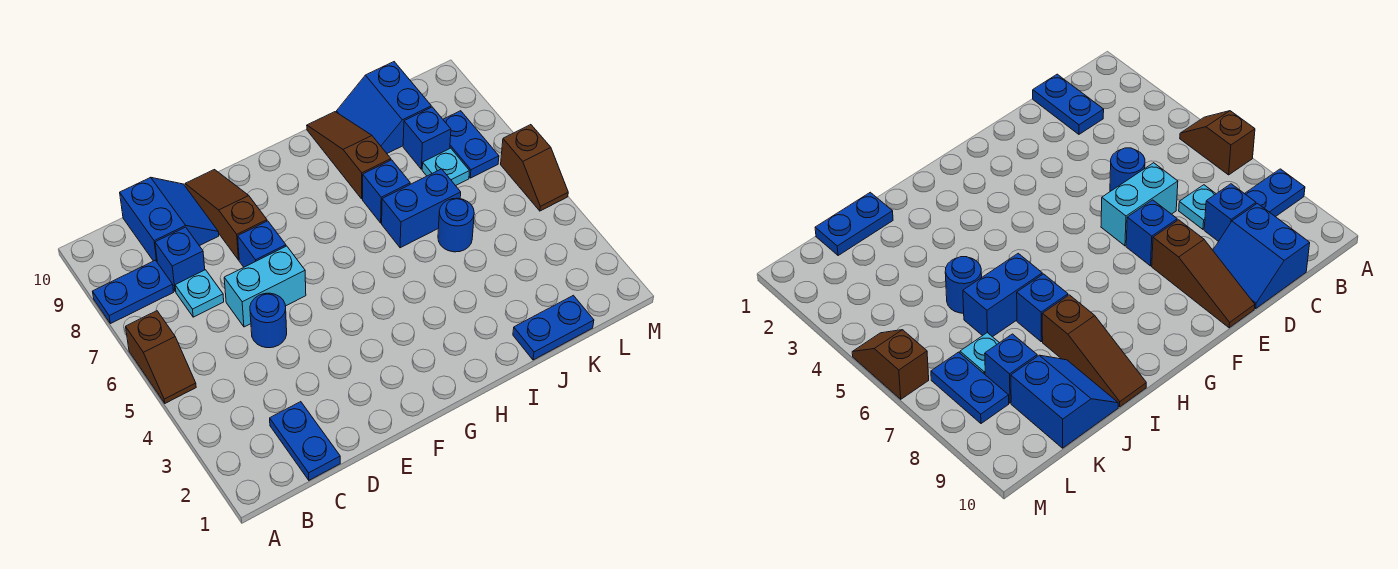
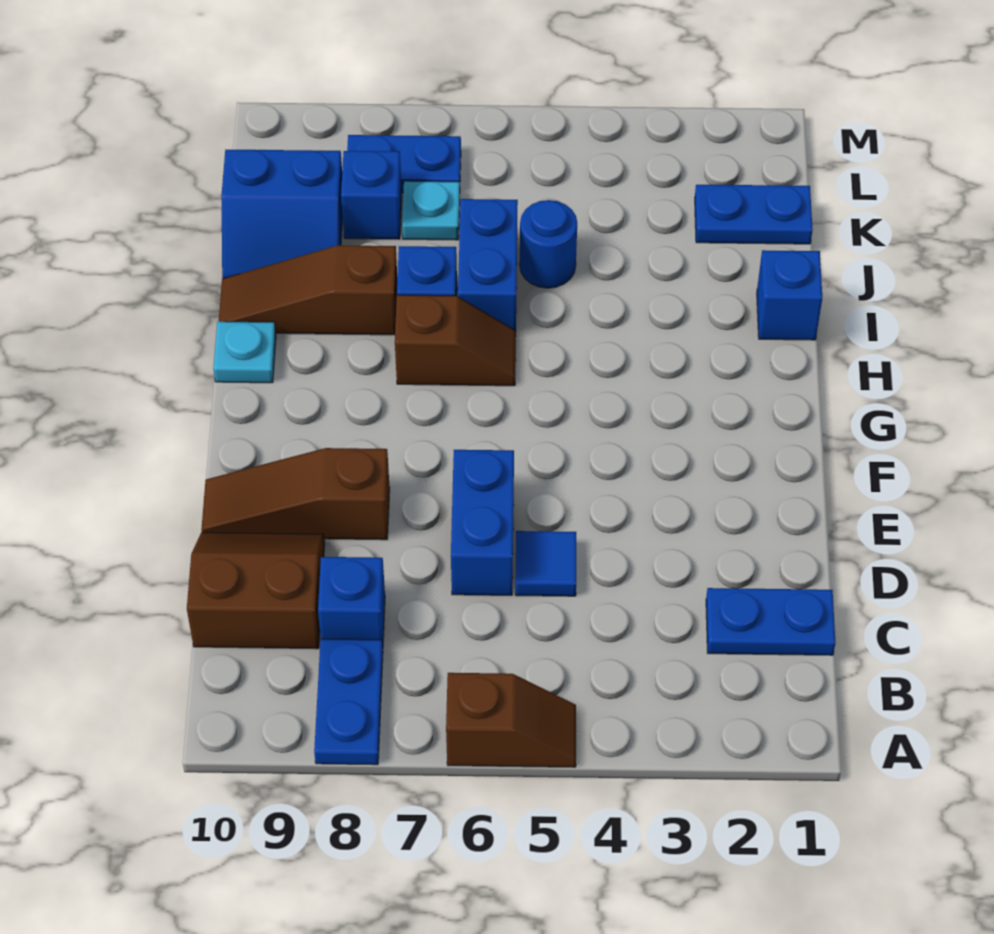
cyan plate C7 level 1 -> cyan plate H10 level 1
blue slope C9:D10 level 1 top C -> brown slope C9:D10 level 1 top C
blue round brick D5 level 1 -> blue tile D5 level 1
cyan brick D6:E6 level 1 -> blue brick D6:E6 level 1
blue brick E7 level 1 -> blue brick I1 level 1
blue plate J1:K1 level 1 -> blue plate K1:K2 level 1
brown slope M5:M6 level 1 top 6 -> brown slope H6:H7 level 1 top 7

